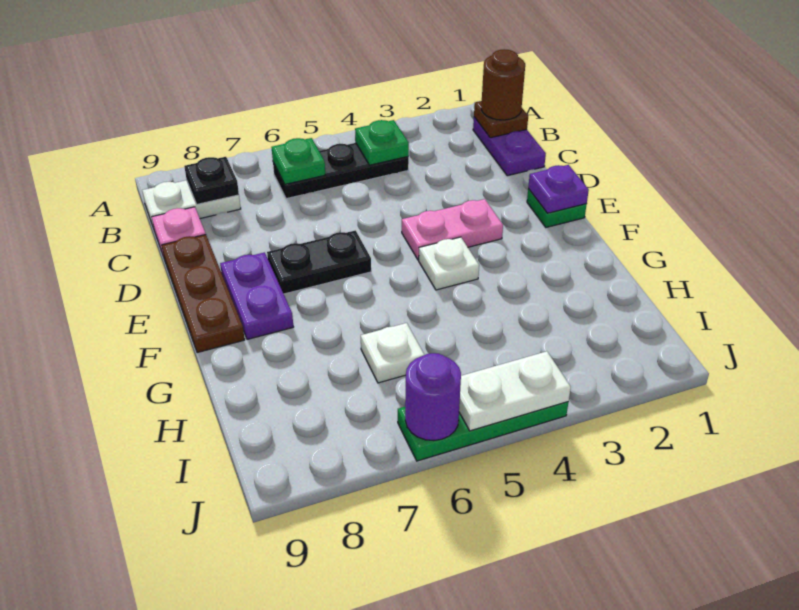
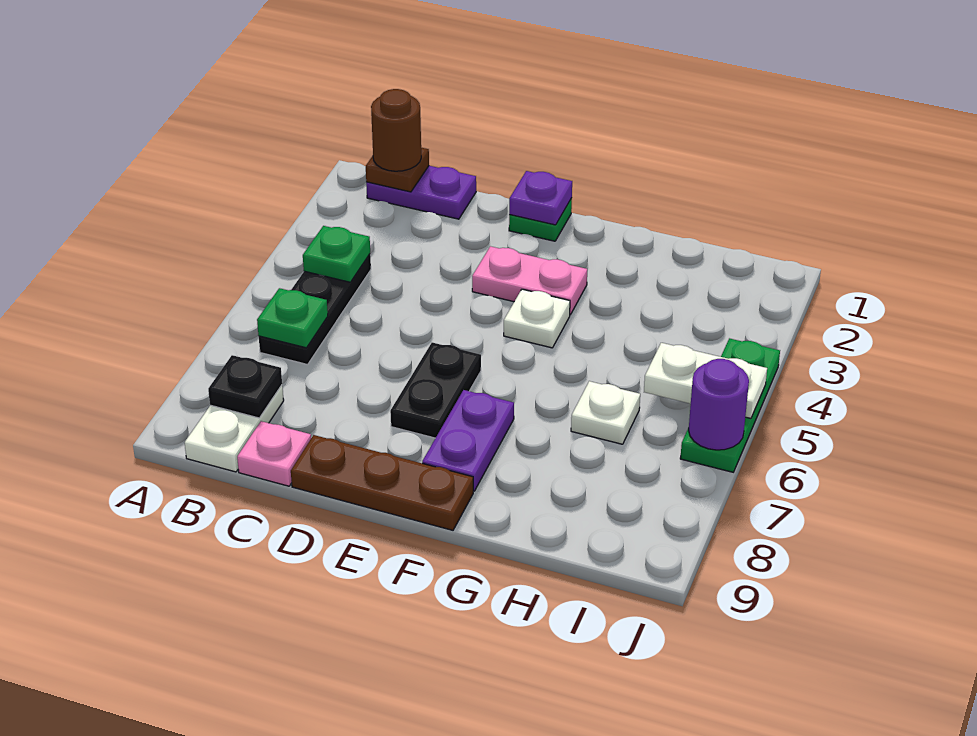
pink plate E3:E4 level 1 -> pink plate E3:F3 level 1
purple plate E8:F8 level 1 -> purple plate F7:F8 level 1
white plate J4:J5 level 2 -> white plate I5:J5 level 2

